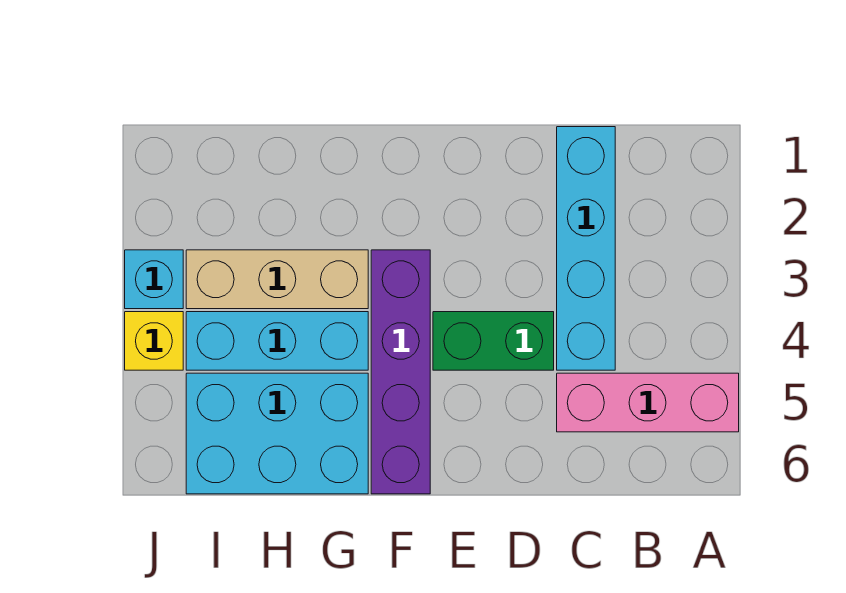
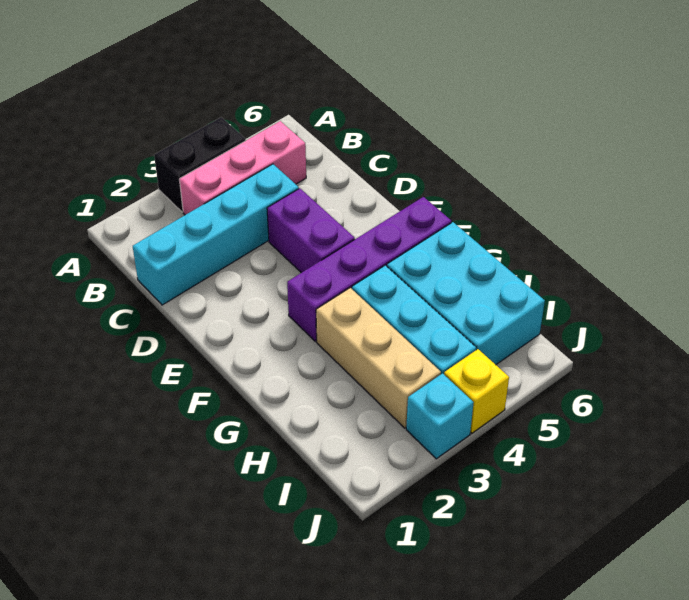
none -> black brick A3:A4 level 1
pink brick A5:C5 level 1 -> pink brick B3:B5 level 1
green brick D4:E4 level 1 -> purple brick D4:E4 level 1

